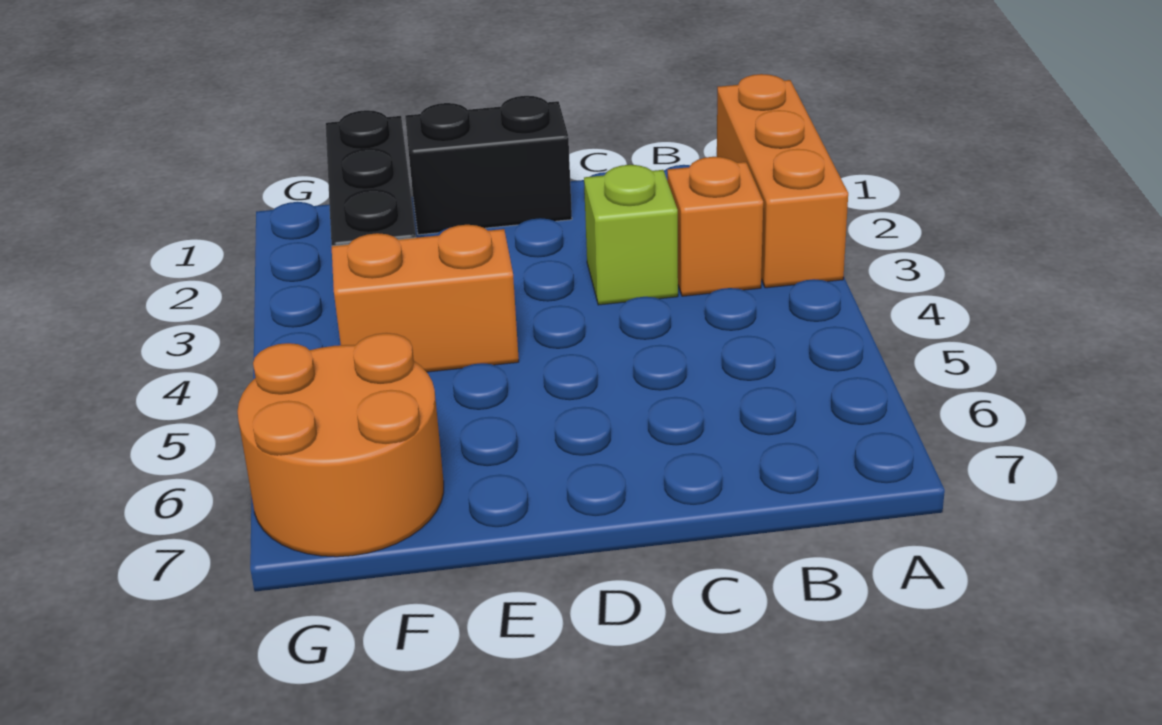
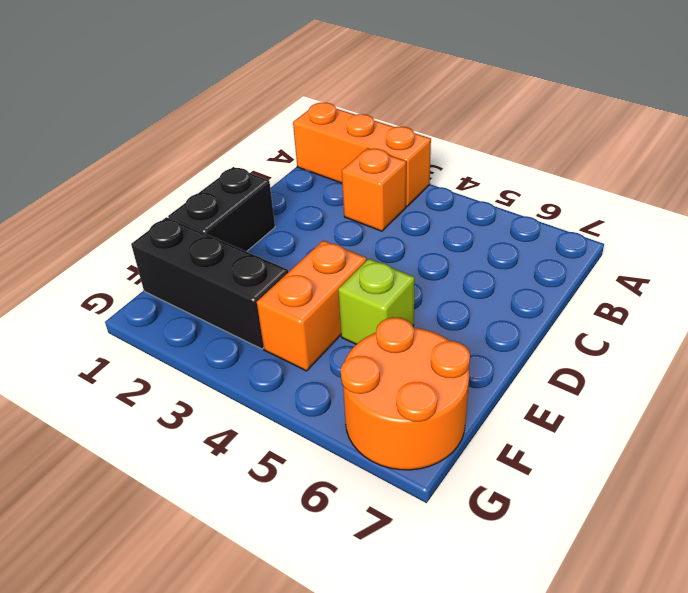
lime brick C3 level 1 -> lime brick E5 level 1

